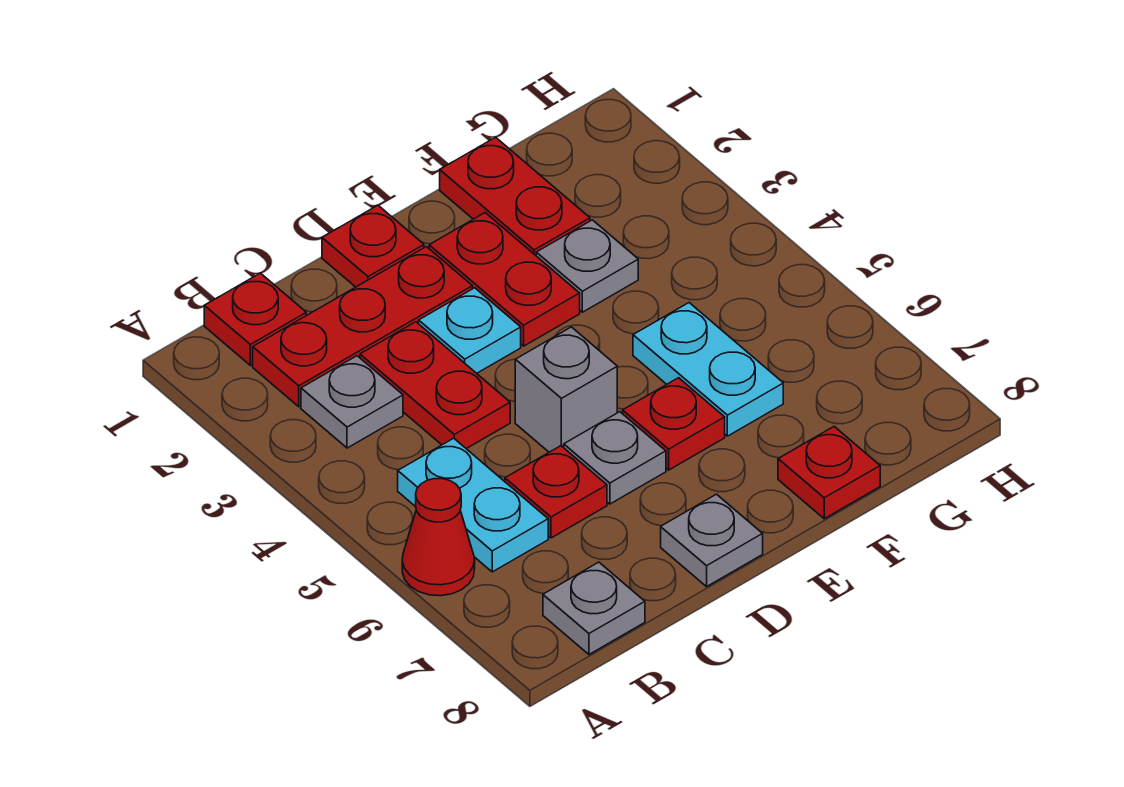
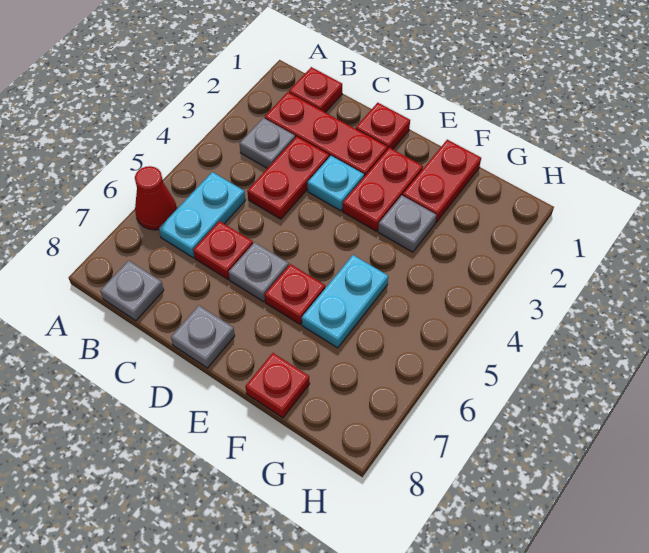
grey brick D5 level 1 -> none

